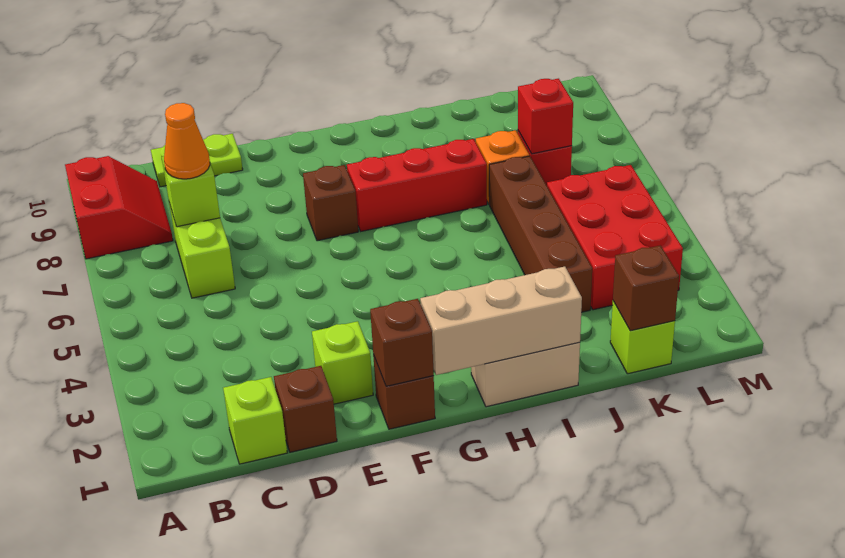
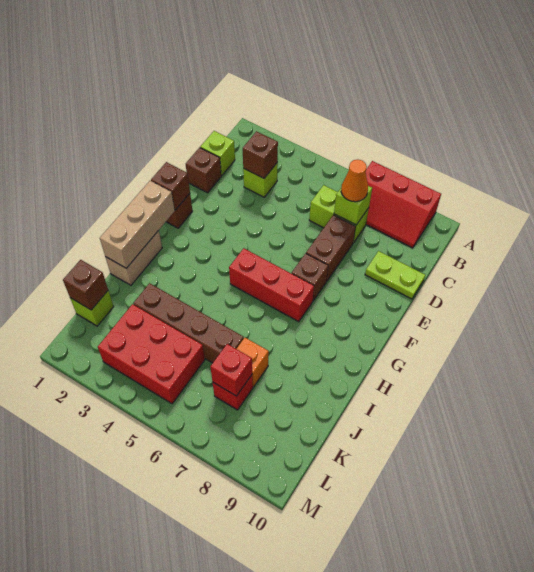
red slope A8:B9 level 1 top A -> red slope A7:B9 level 1 top A
none -> brown brick C3 level 2
lime plate C10:D10 level 1 -> lime plate D9:D10 level 1
none -> brown brick D7:E7 level 1
lime brick E2 level 1 -> lime brick C3 level 1
red brick G7:I7 level 1 -> red brick G5:G7 level 1

